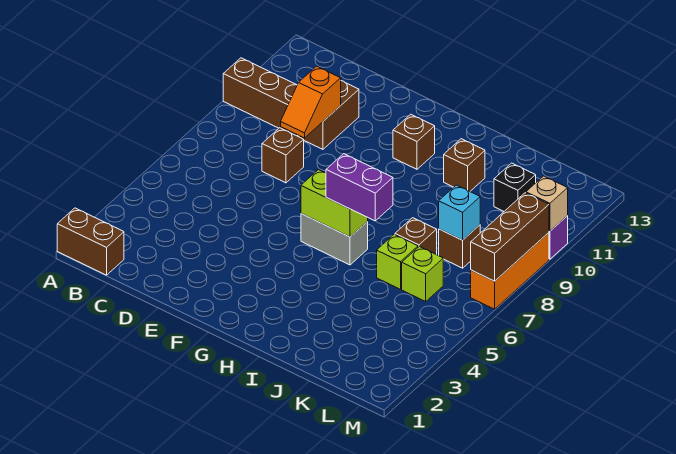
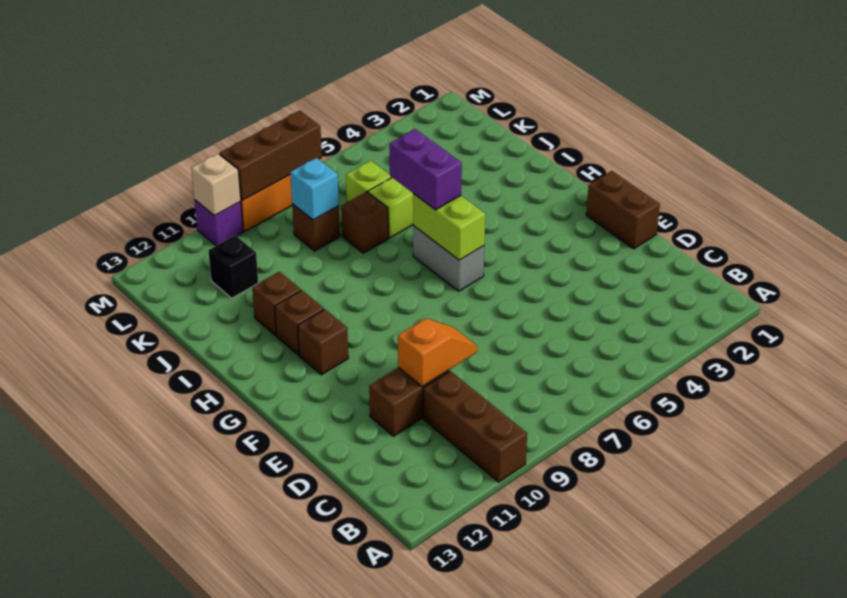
brown brick A1:B1 level 1 -> brown brick E1:F1 level 1
brown brick D8 level 1 -> brown brick H11 level 1

